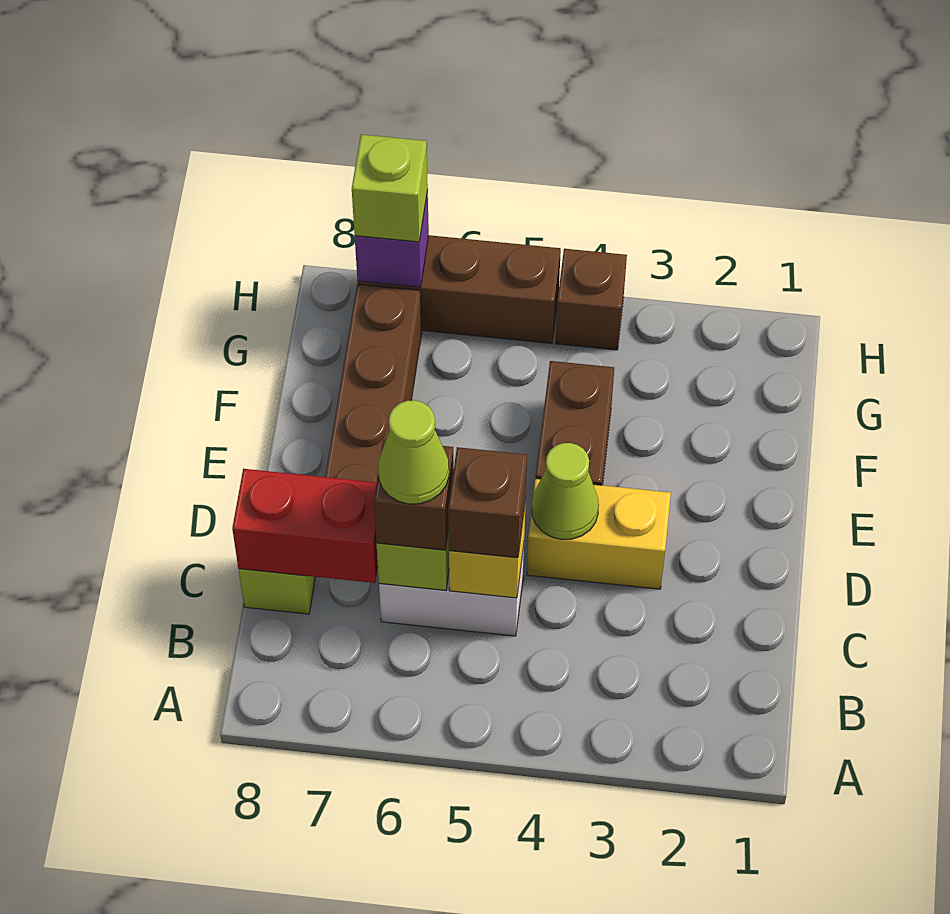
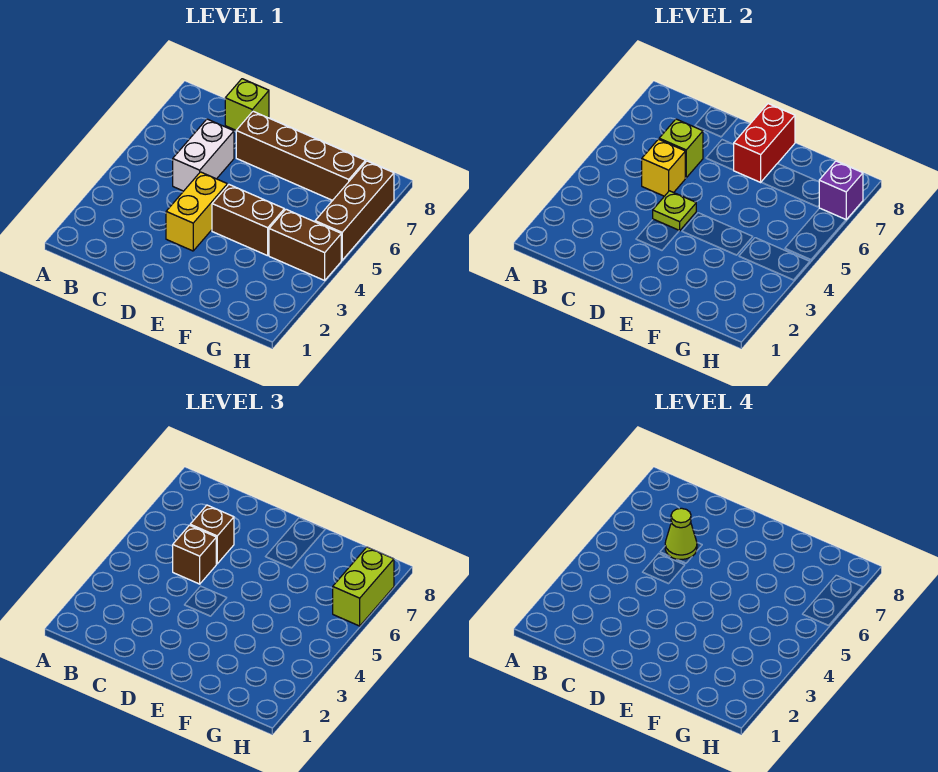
red brick C7:C8 level 2 -> red brick E7:E8 level 2
lime cone D4 level 2 -> lime plate D4 level 2
brown brick H4 level 1 -> brown brick G4:H4 level 1
lime brick H7 level 3 -> lime brick H6:H7 level 3

